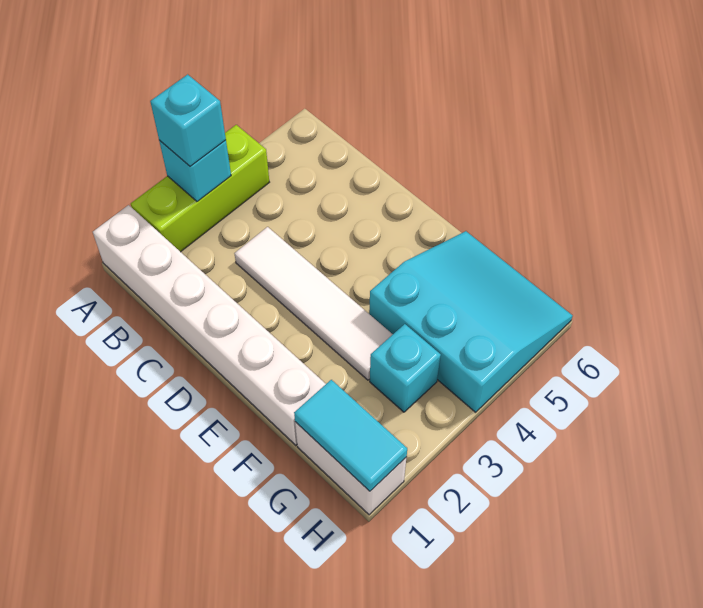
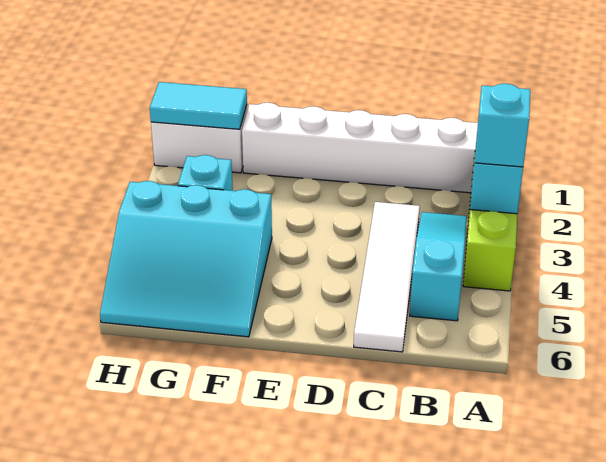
none -> cyan slope B3:B5 level 1 top 5
white tile C3:F3 level 1 -> white tile C3:C6 level 1

